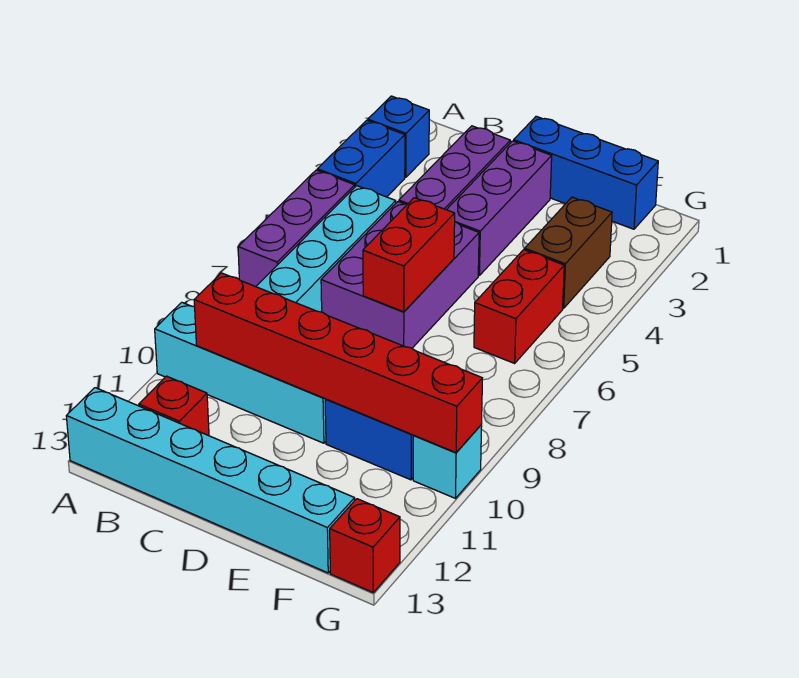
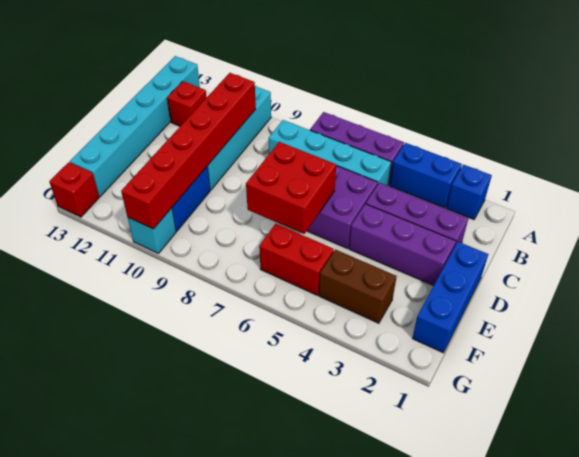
red brick D6:D7 level 2 -> red brick D6:E7 level 2

